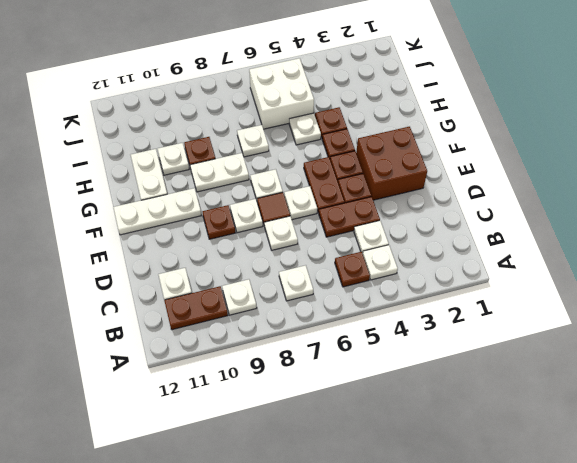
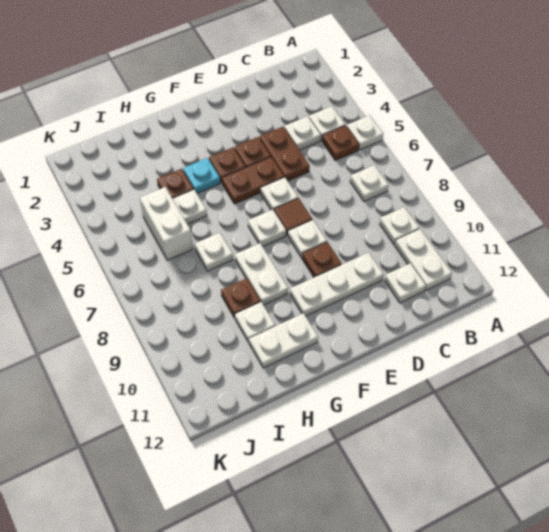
brown plate B10:B11 level 1 -> white plate B10:B11 level 1
white plate D7 level 1 -> white plate A5 level 1
brown brick E2:F3 level 1 -> none
white plate F10:F12 level 1 -> white plate D10:F10 level 1
brown plate G4 level 1 -> cyan plate G4 level 1
white brick I5:J6 level 1 -> white brick I5:I6 level 1

